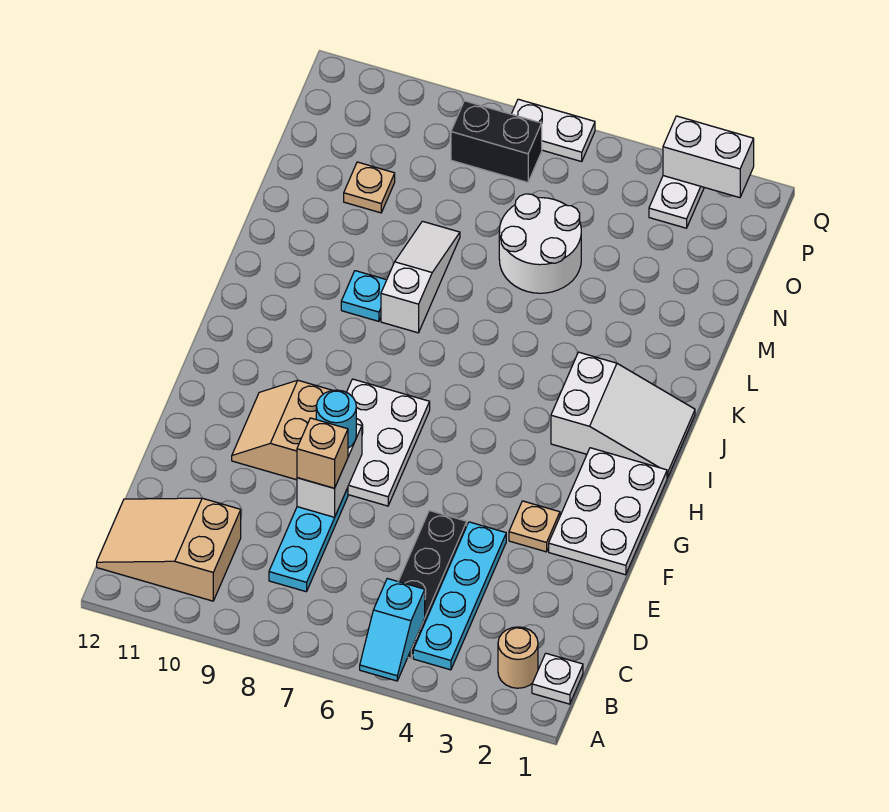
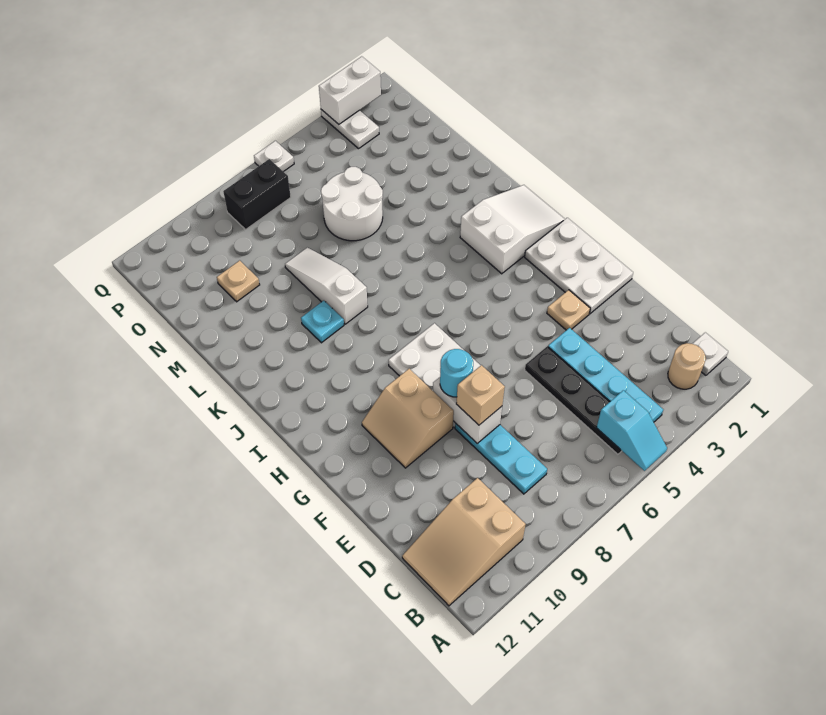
white plate Q6:Q7 level 1 -> white plate Q6 level 1

